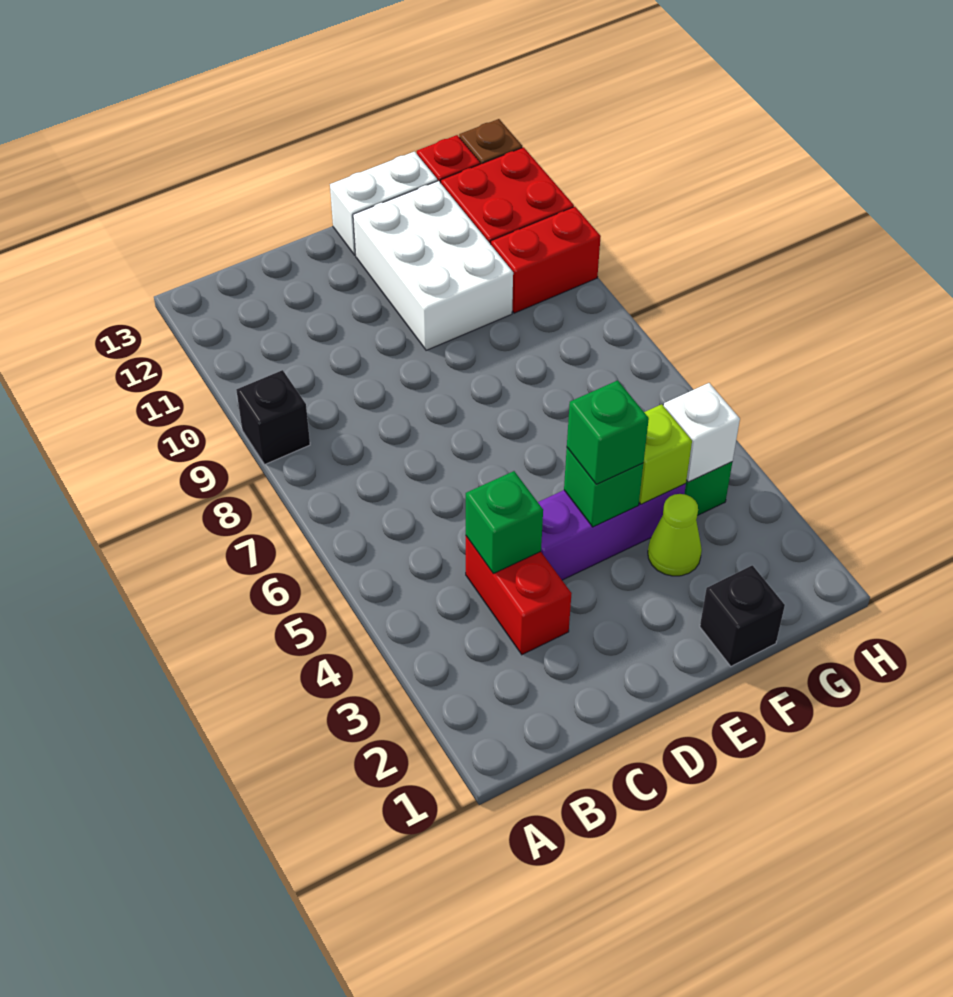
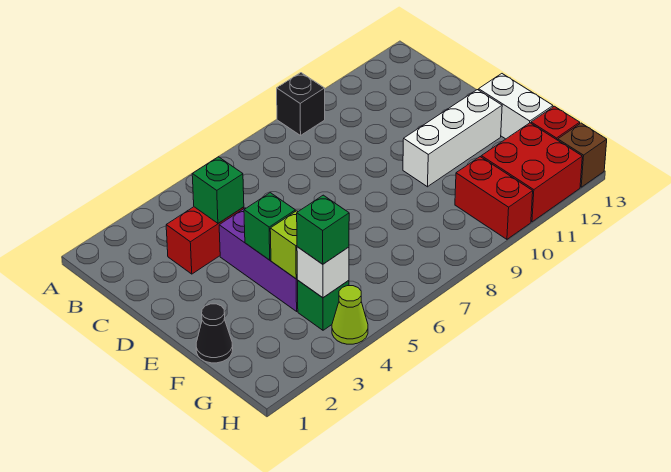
green brick E4 level 3 -> green brick G4 level 3
white brick E10:F12 level 1 -> white brick E10:E12 level 1
black brick F1 level 1 -> black cone F1 level 1
lime cone F3 level 1 -> lime cone H4 level 1

